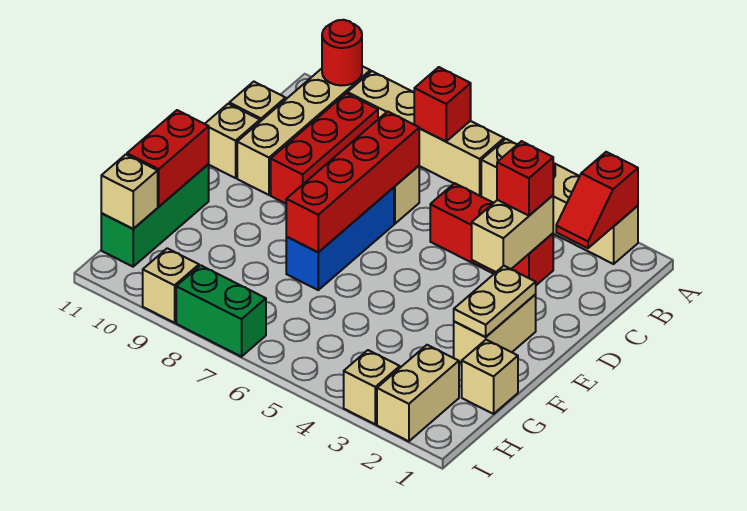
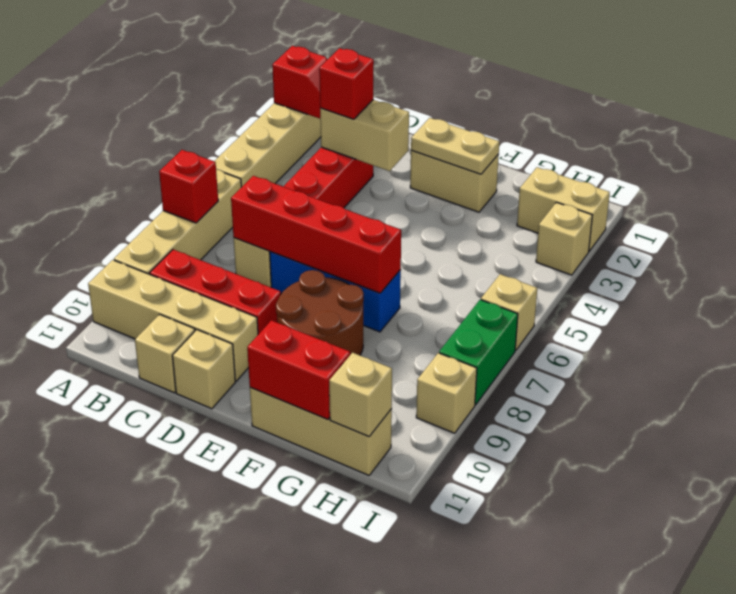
red round brick A10 level 2 -> none
none -> brown round brick E8:F9 level 1
green brick F11:H11 level 1 -> tan brick F11:H11 level 1
tan brick G1 level 1 -> tan brick I6 level 1

